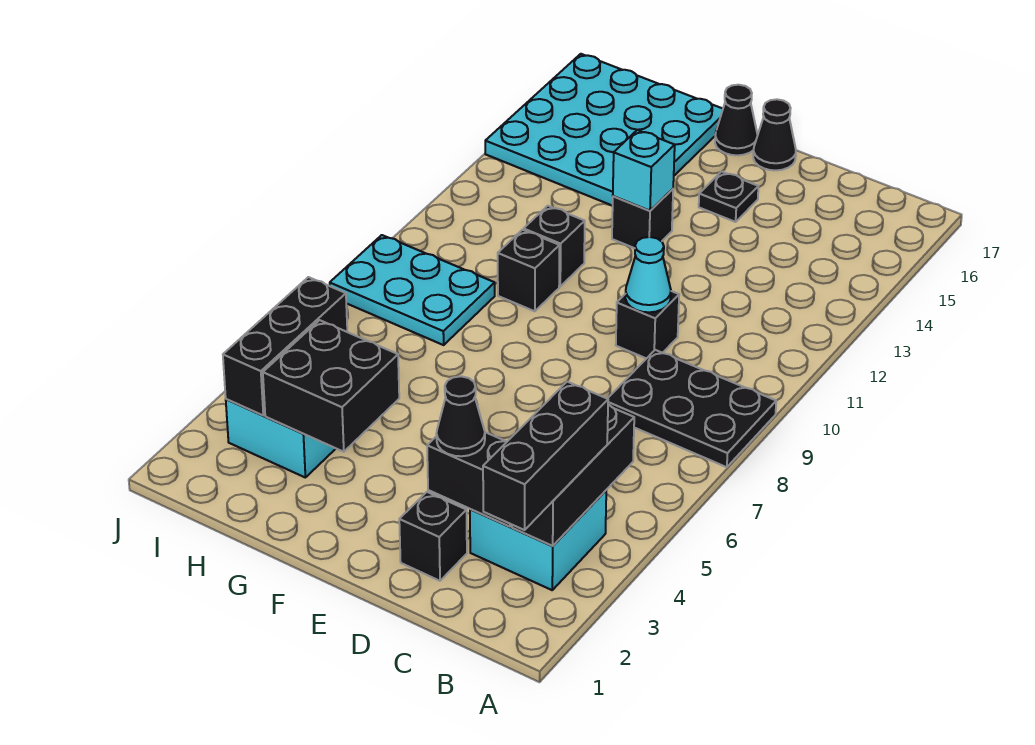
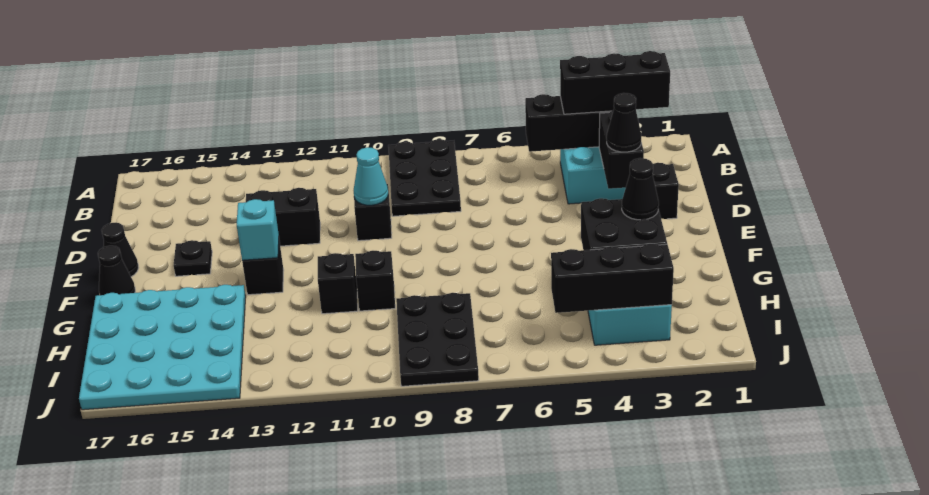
none -> black brick D12:D13 level 1
none -> black cone G3 level 3
cyan plate H8:J9 level 1 -> black plate H8:J9 level 1

